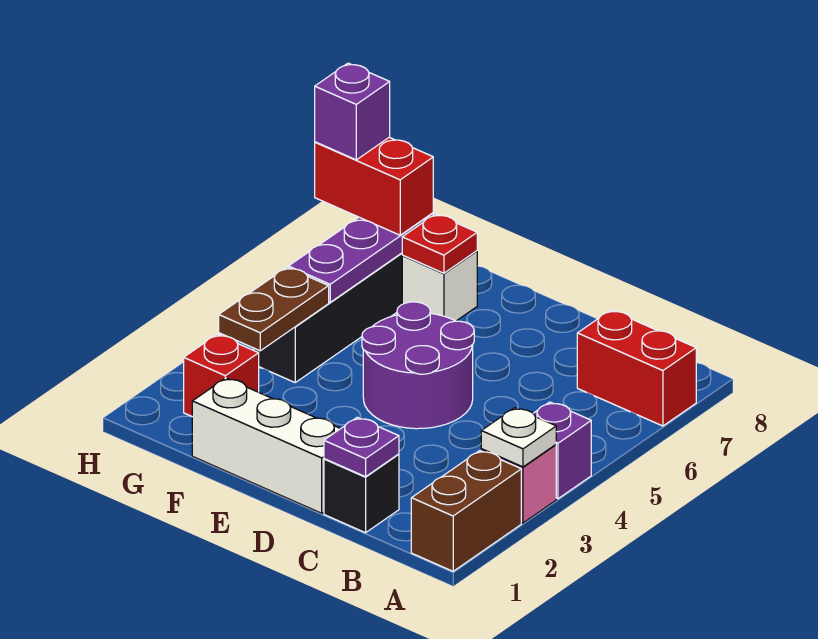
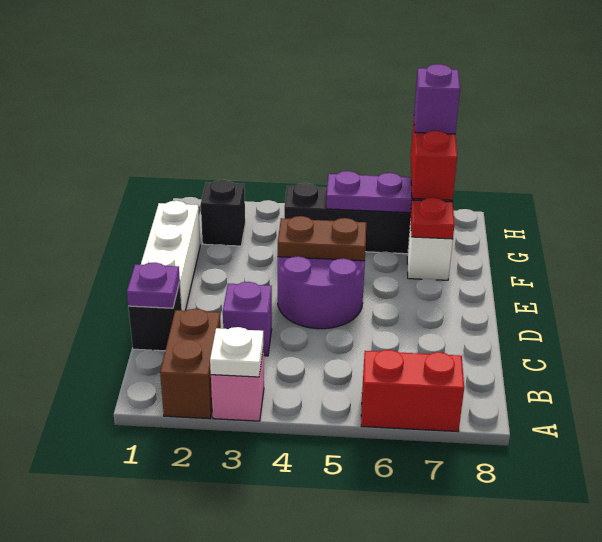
brown brick A1:A2 level 1 -> brown brick A2:B2 level 1
purple brick A4 level 1 -> purple brick C3 level 1
red brick A7:B7 level 1 -> red brick A6:A7 level 1
red brick G2 level 1 -> black brick G2 level 1
brown plate G3:G4 level 2 -> brown plate E4:E5 level 2

